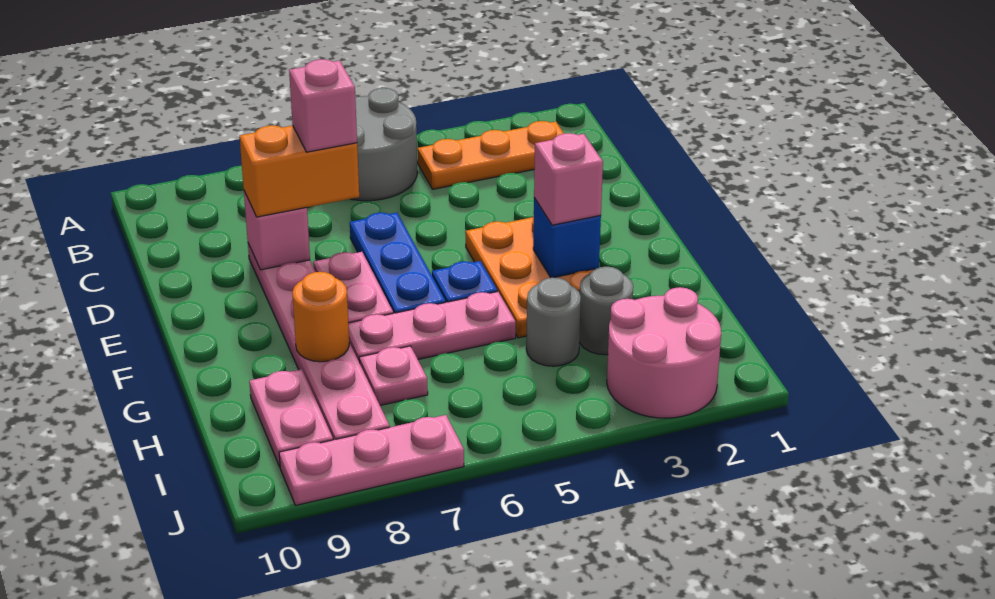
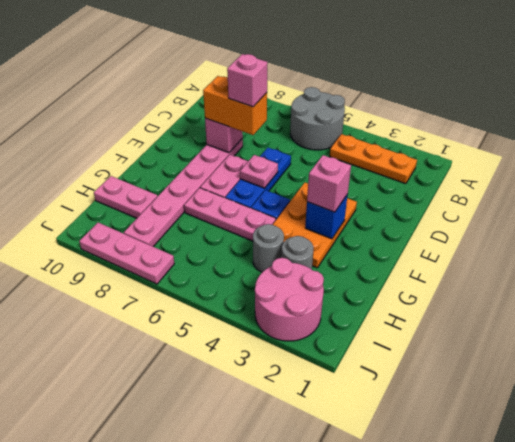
orange round brick G8 level 2 -> none
pink plate H7 level 1 -> pink plate E6 level 2
pink plate H9:I9 level 1 -> pink plate H9:H10 level 1

